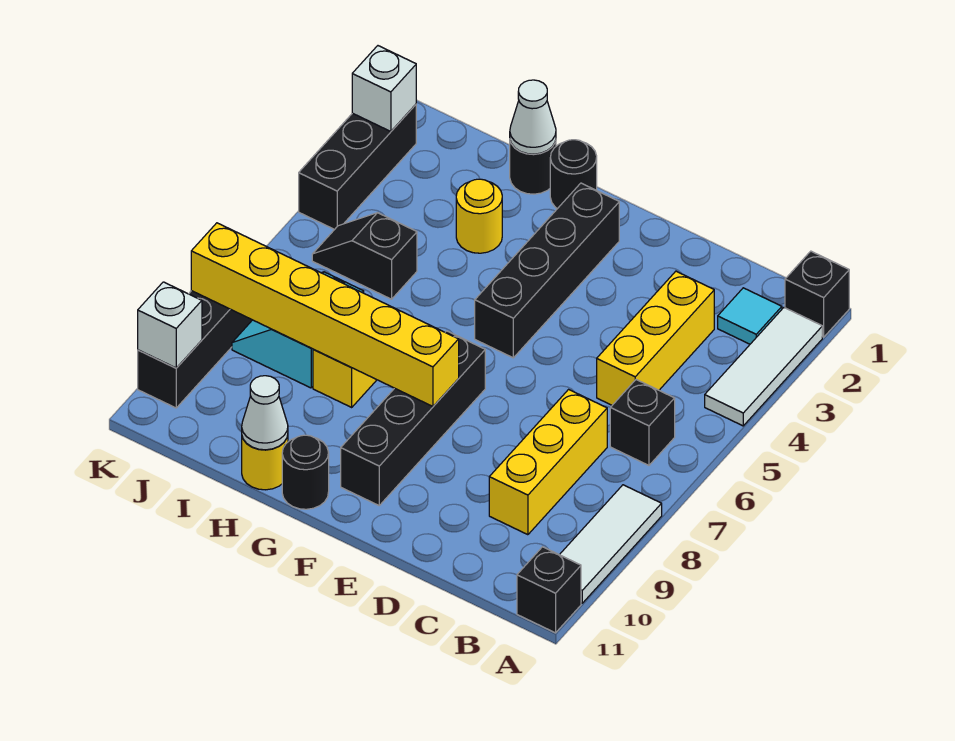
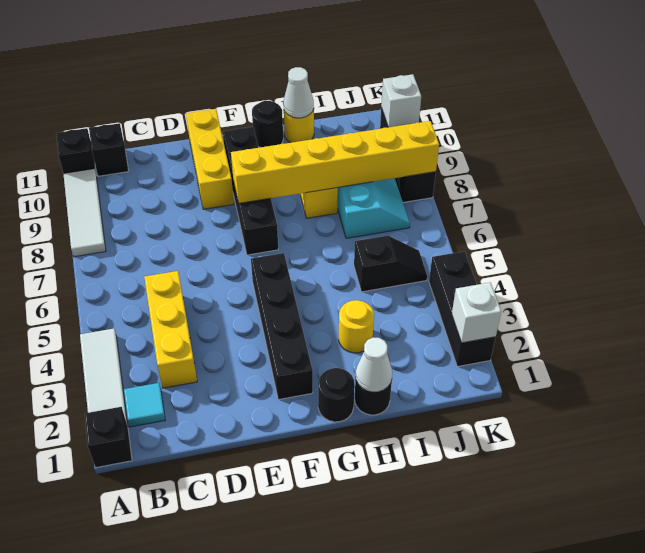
black brick B6 level 1 -> black brick B11 level 1
yellow brick C7:C9 level 1 -> yellow brick E9:E11 level 1

